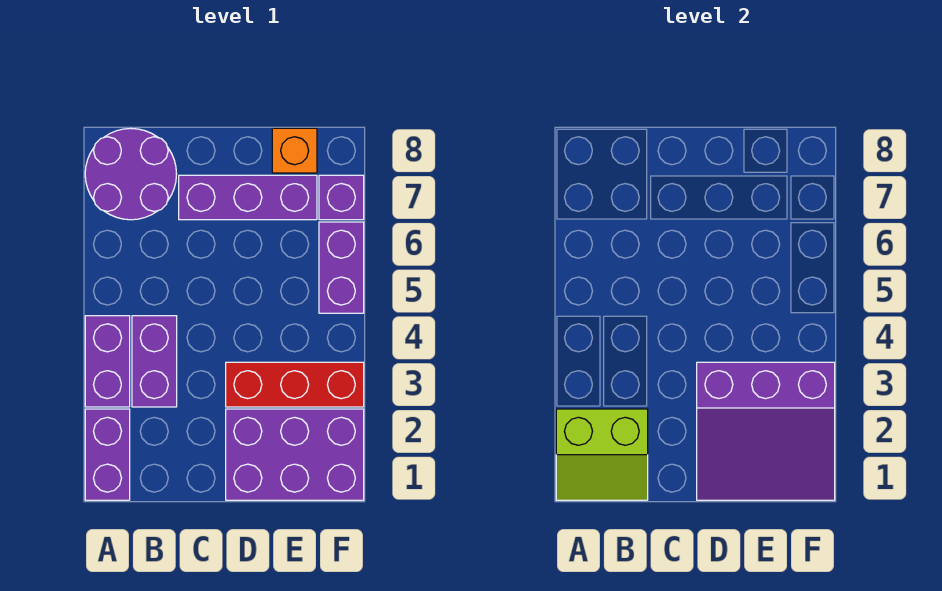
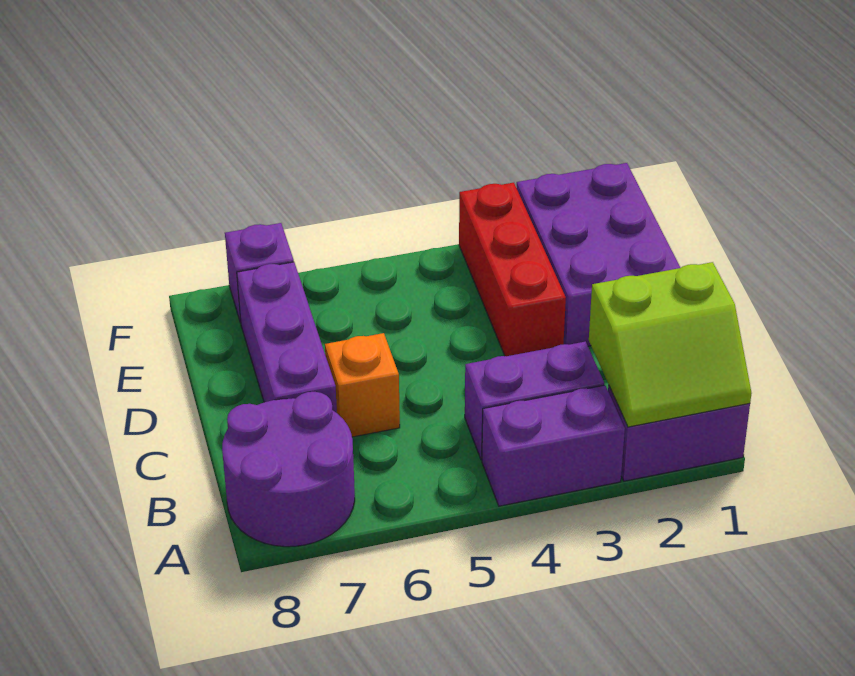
lime slope A1:B2 level 2 top 2 -> lime slope A1:B2 level 2 top B
purple slope D1:F3 level 2 top 3 -> none
orange brick E8 level 1 -> orange brick C6 level 1
purple brick F5:F6 level 1 -> none

